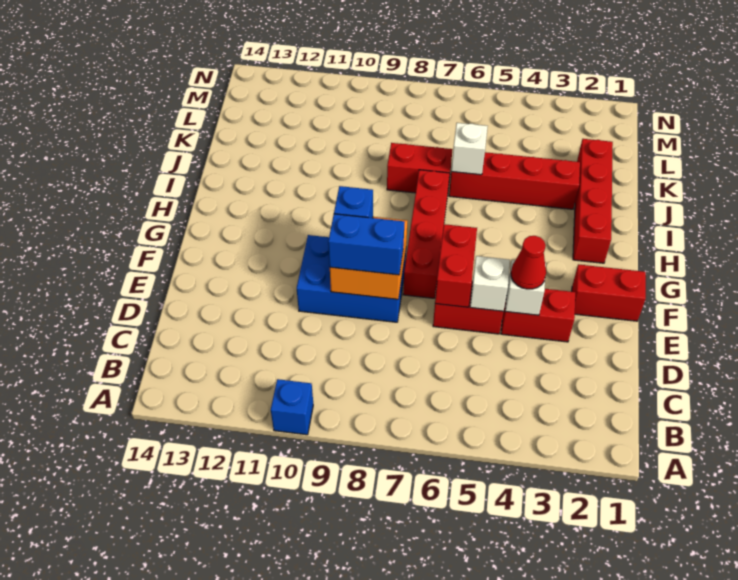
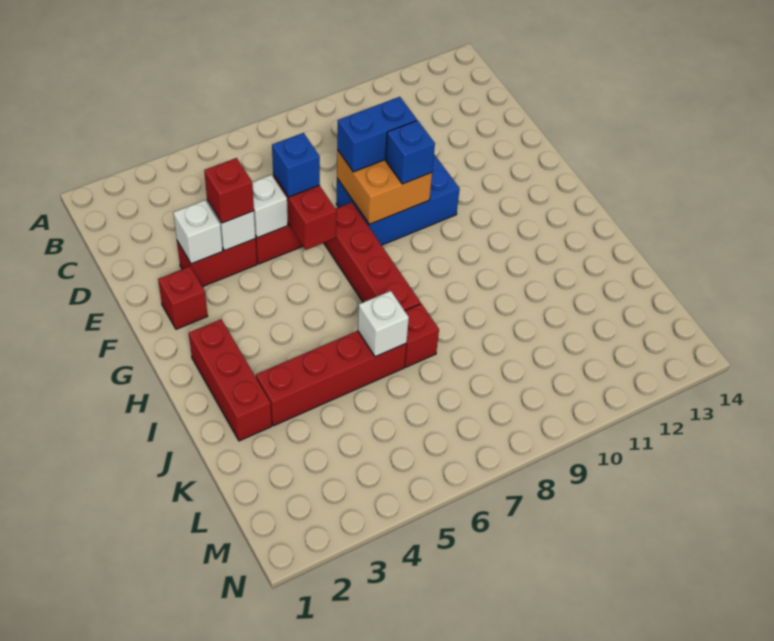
blue brick A10 level 1 -> blue brick E6 level 3
none -> white brick E3 level 2
red cone E4 level 3 -> red brick E4 level 3
red brick F1:F2 level 1 -> red brick F2 level 1
red brick H2:K2 level 1 -> red brick H2:J2 level 1
red brick J7:J8 level 1 -> red brick J7 level 1

